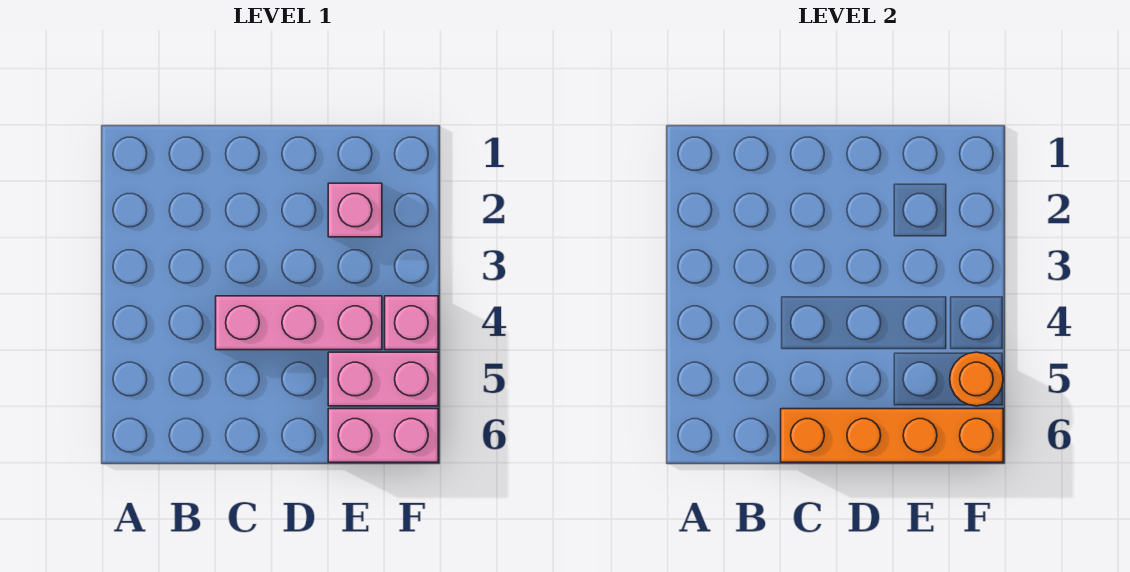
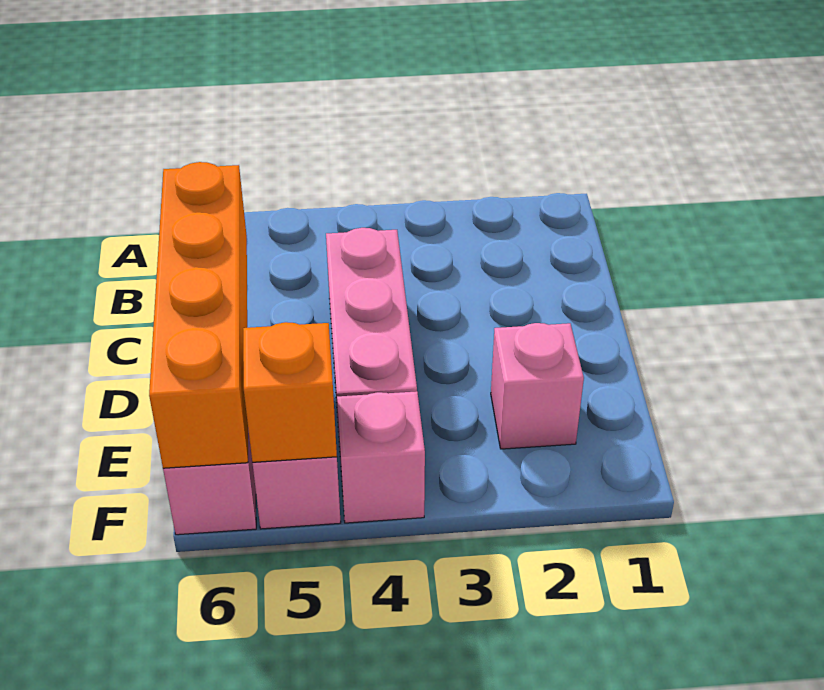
orange round brick F5 level 2 -> orange brick F5 level 2

